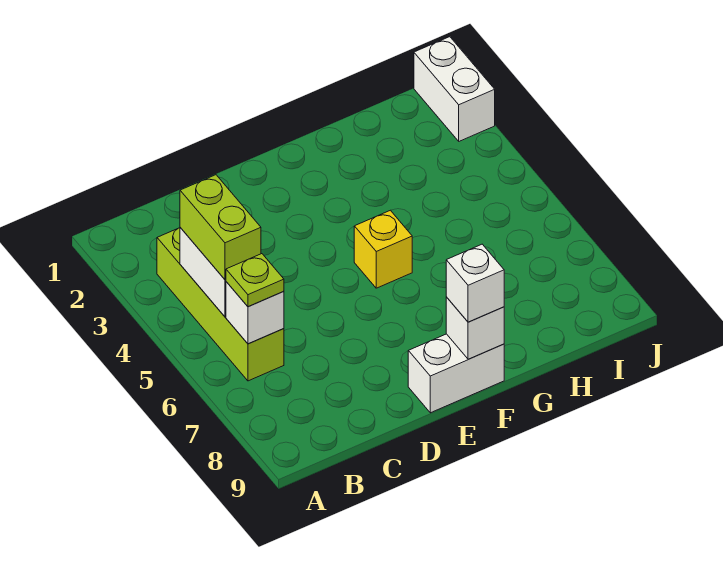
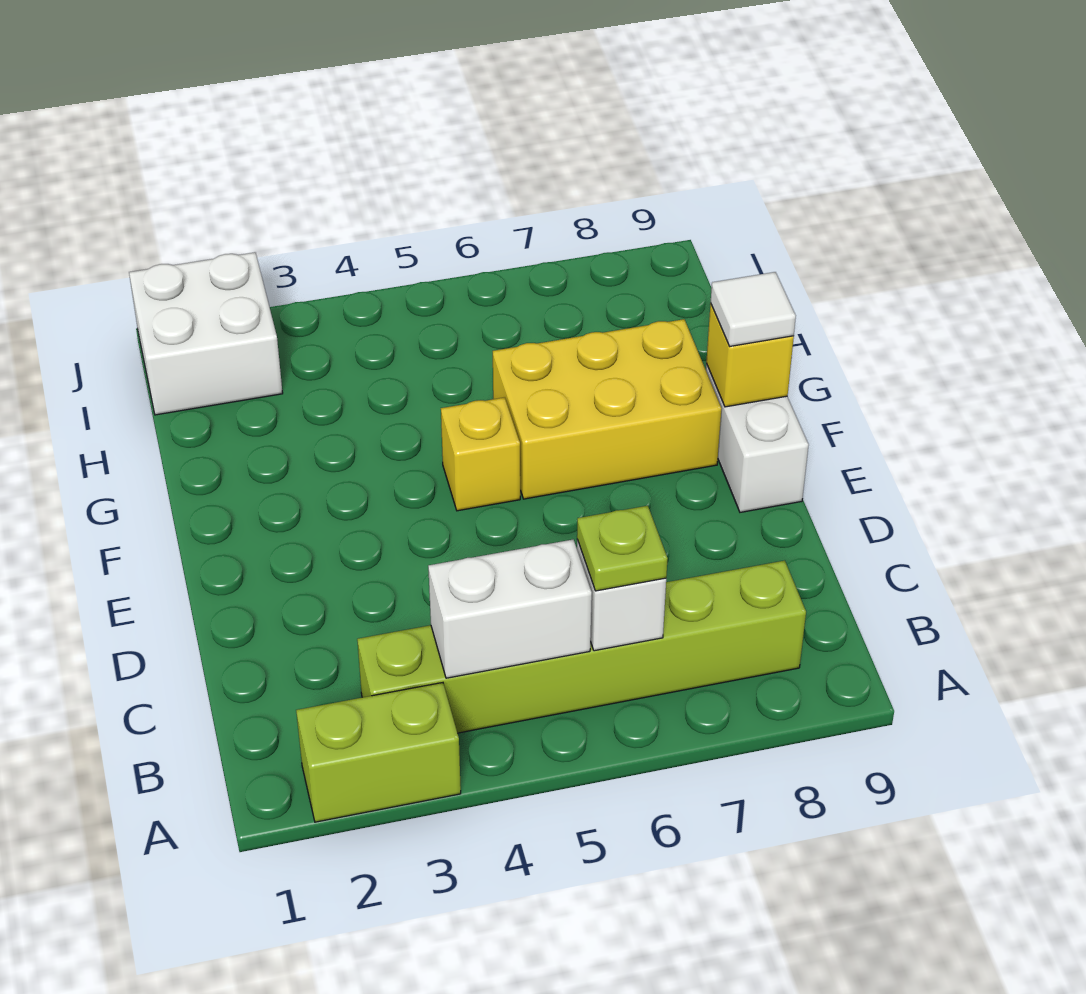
lime brick B3:B6 level 1 -> lime brick B3:B8 level 1
lime brick B4:B5 level 3 -> lime brick A2:A3 level 1
none -> yellow brick F6:G8 level 1
white brick F9 level 2 -> yellow brick F9 level 2
white brick F9 level 3 -> white tile F9 level 3
white brick J1:J2 level 1 -> white brick I1:J2 level 1

